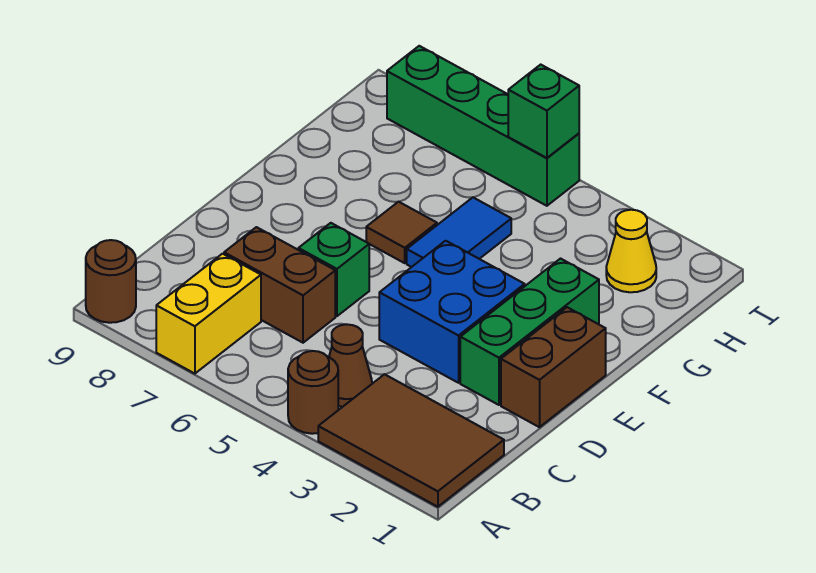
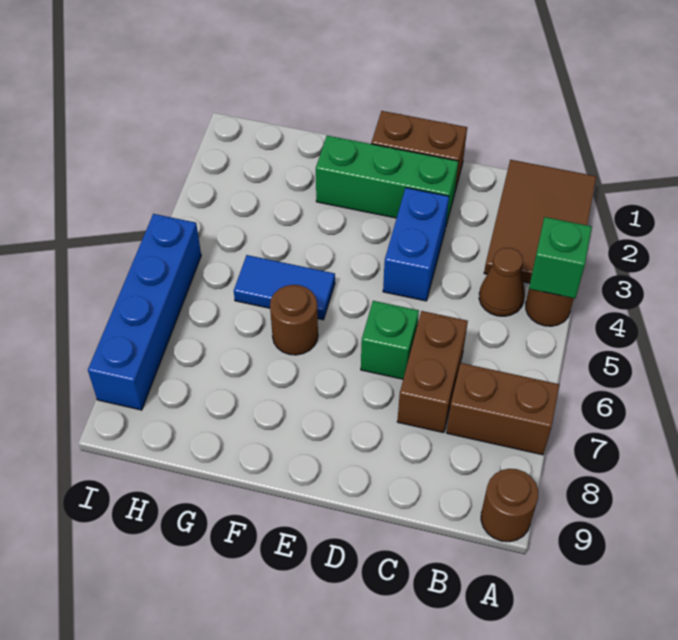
yellow brick A7:B7 level 1 -> brown brick A7:B7 level 1
blue brick D3:E4 level 1 -> blue brick D3:D4 level 1
brown tile F6 level 1 -> brown round brick F6 level 1
yellow cone H2 level 1 -> none
green brick I5:I8 level 1 -> blue brick I5:I8 level 1
green brick I5 level 2 -> green brick A4 level 2

